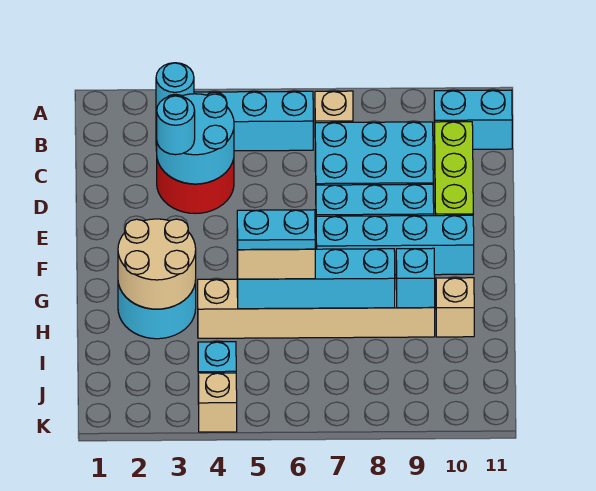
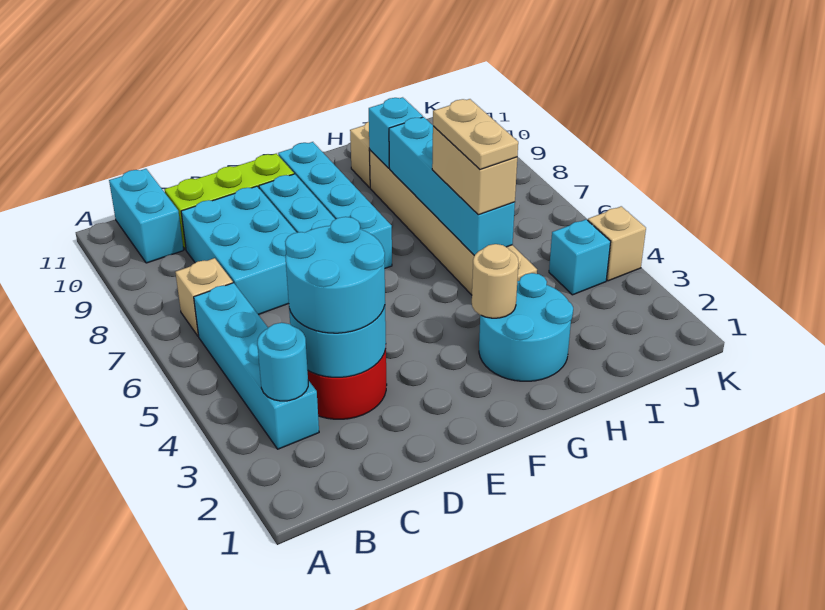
cyan round brick D3 level 3 -> cyan round brick C3:D4 level 3
tan round brick G2:H3 level 2 -> tan round brick G3 level 2
cyan plate H5:H6 level 4 -> tan plate H5:H6 level 4

